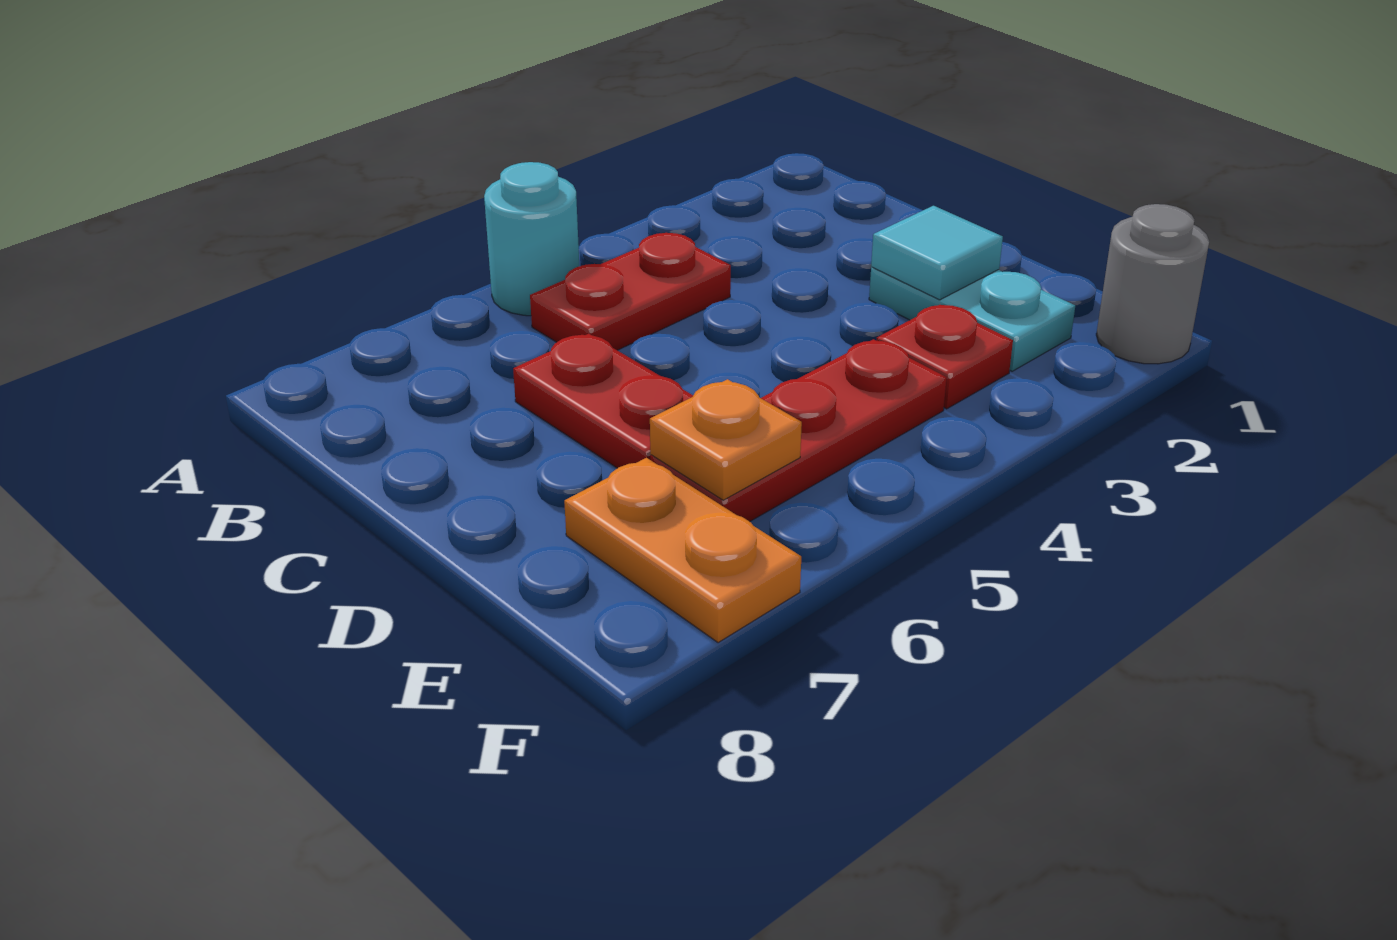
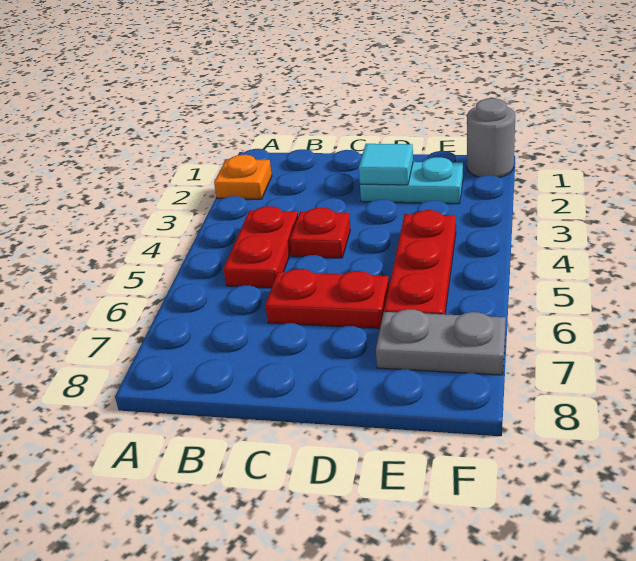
cyan round brick A5 level 1 -> none
red plate E3 level 1 -> red plate C4 level 1
orange plate E6 level 2 -> orange plate A2 level 1
orange plate E7:F7 level 1 -> grey plate E7:F7 level 1

